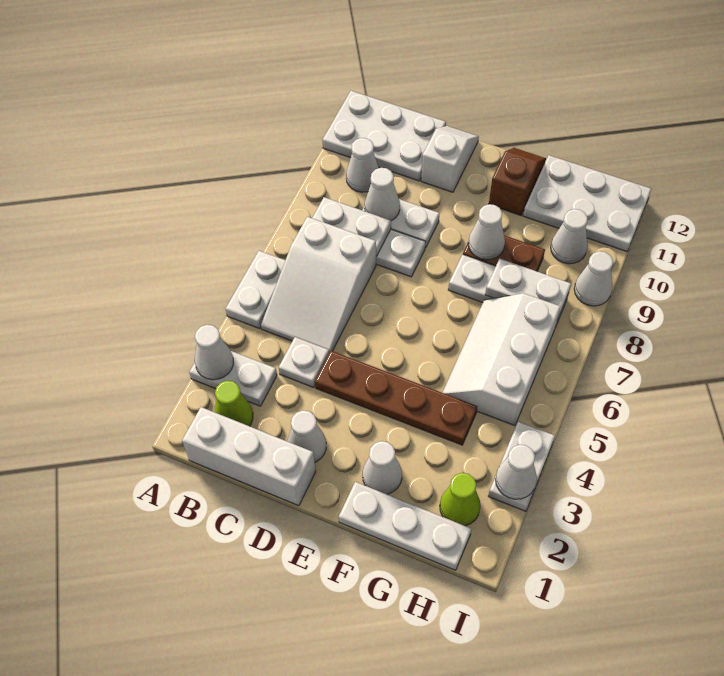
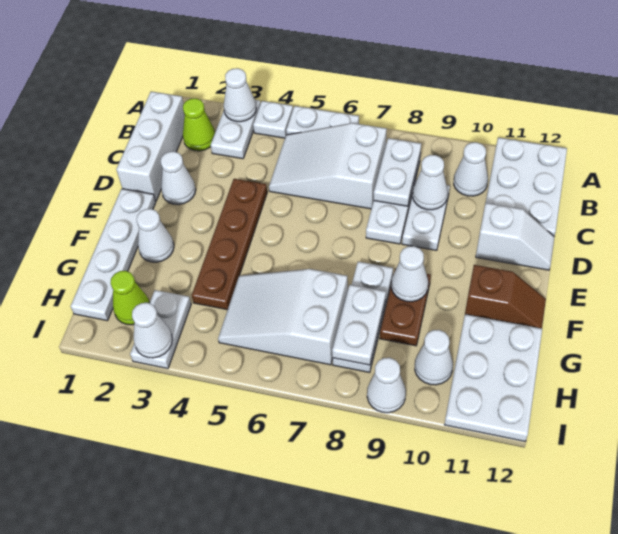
white plate C4 level 1 -> white plate A4 level 1
white plate F1:H1 level 1 -> white plate E1:H1 level 1
white slope G5:H7 level 1 top H -> white slope G5:H7 level 1 top 7
white plate I3:I4 level 1 -> white plate H3:I3 level 1

